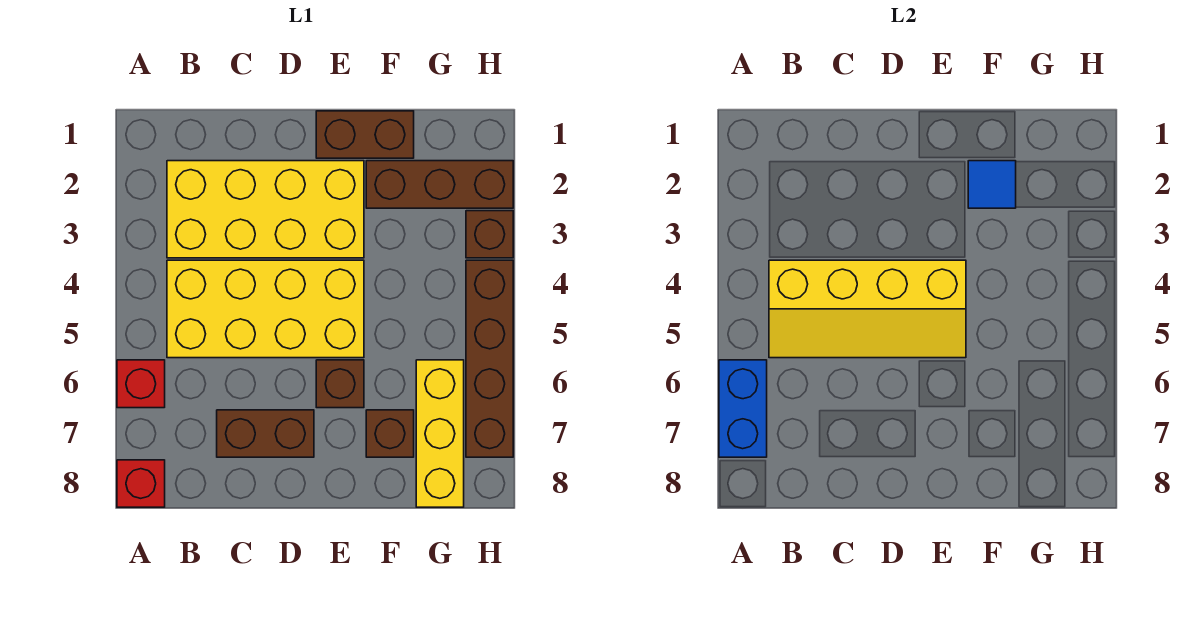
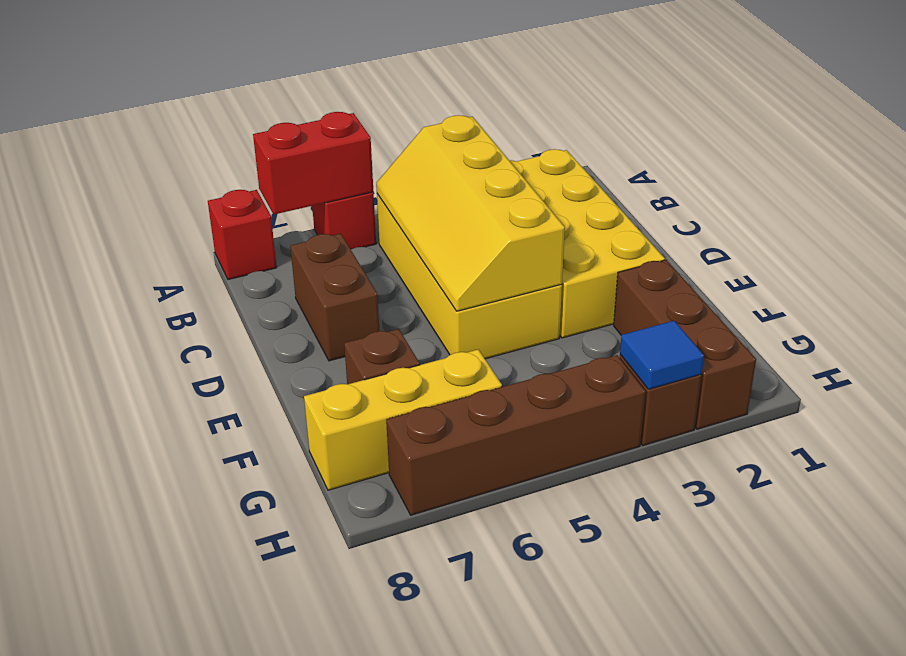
blue brick A6:A7 level 2 -> red brick A6:A7 level 2
brown brick E1:F1 level 1 -> none
brown brick E6 level 1 -> none
blue tile F2 level 2 -> blue tile H3 level 2

